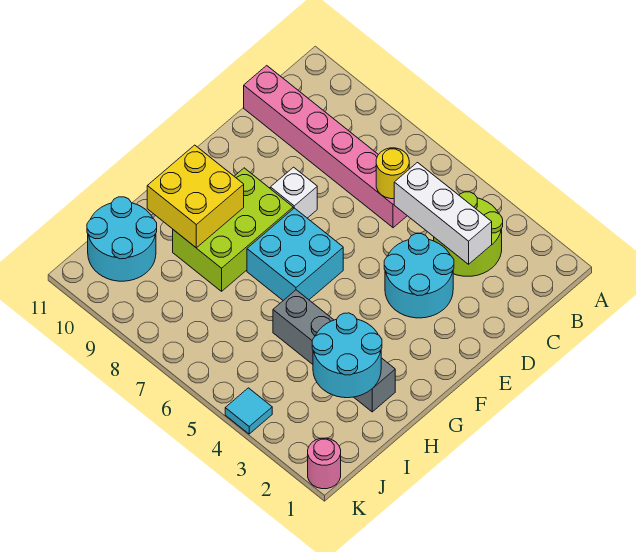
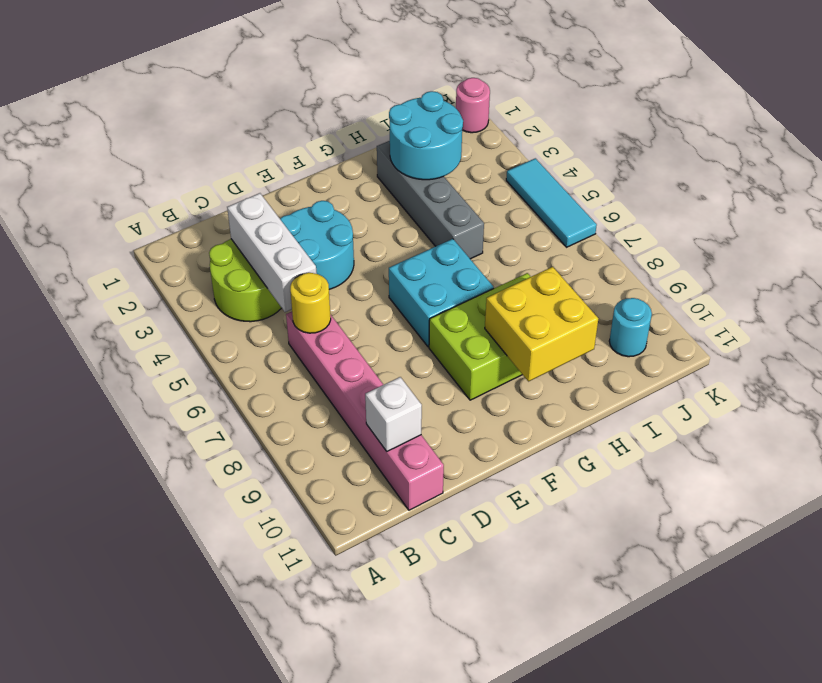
white brick E8 level 1 -> white brick C10 level 2
cyan round brick I10:J11 level 1 -> cyan round brick J10 level 1
cyan tile K4 level 1 -> cyan tile K4:K6 level 1

